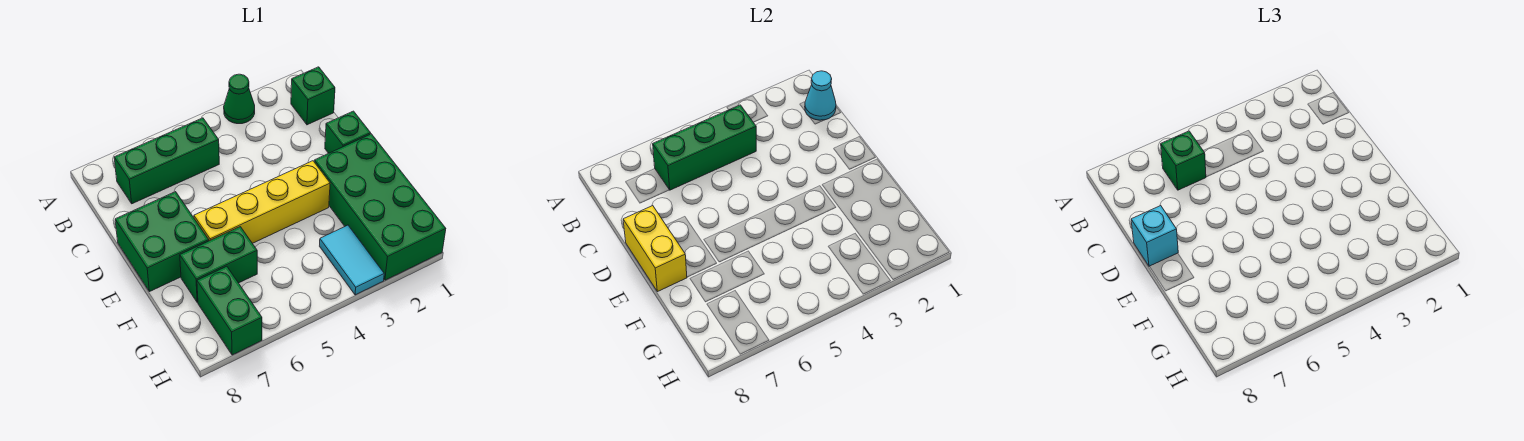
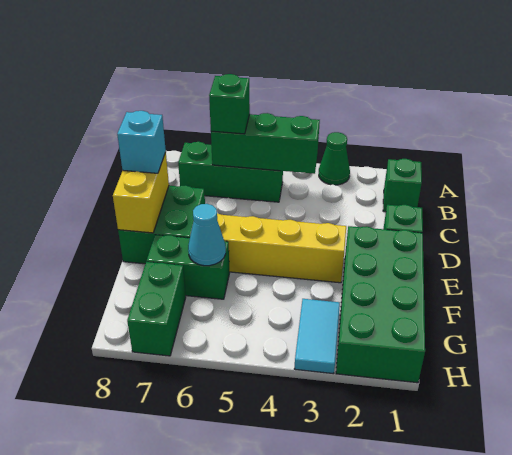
cyan cone B1 level 2 -> cyan cone F6 level 2

